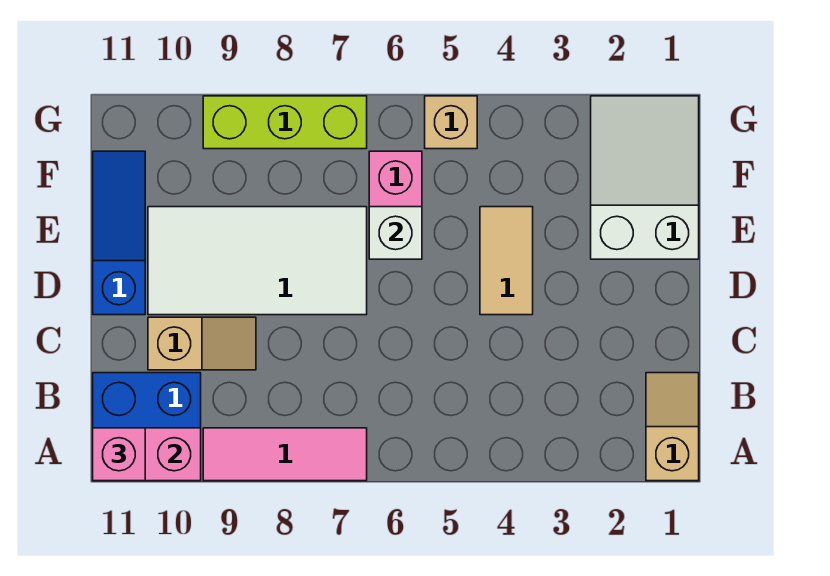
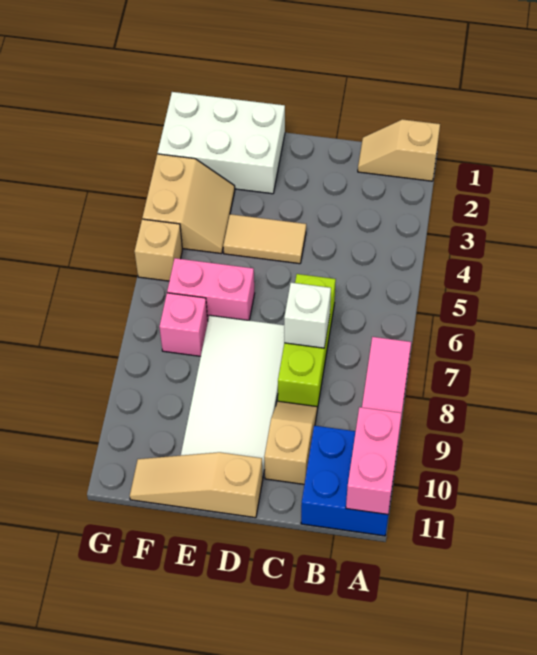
pink brick A11 level 3 -> pink brick F7 level 1
blue slope D11:F11 level 1 top D -> tan slope D11:F11 level 1 top D
white slope E1:G2 level 1 top E -> white brick E1:G2 level 1
white brick E6 level 2 -> white brick C7 level 2
none -> tan slope F3:G4 level 1 top G
lime brick G7:G9 level 1 -> lime brick C6:C8 level 1

